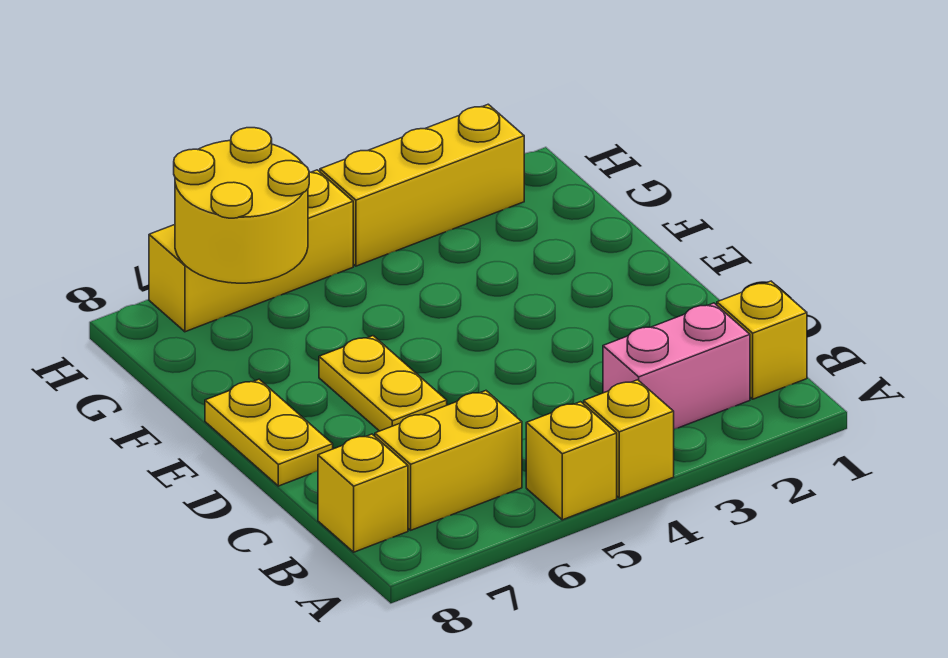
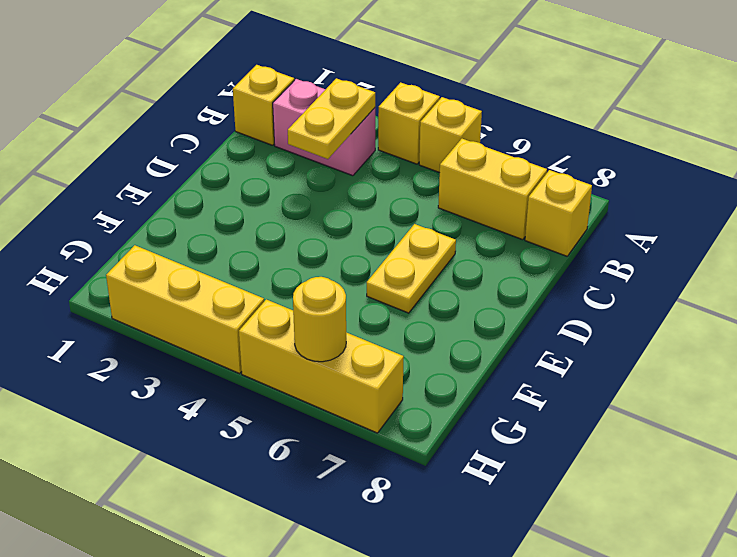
yellow plate D8:E8 level 1 -> yellow plate B3:C3 level 2
yellow round brick G6:H7 level 2 -> yellow round brick H6 level 2

